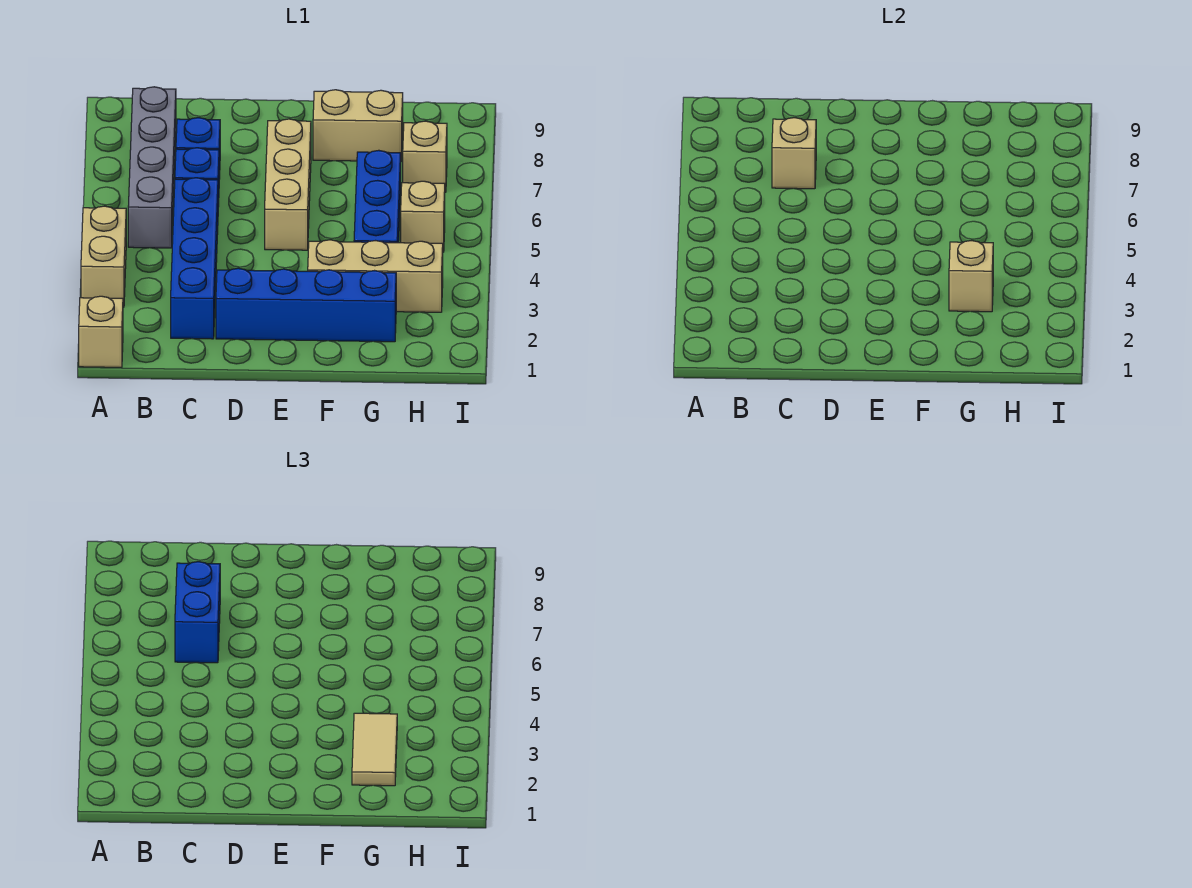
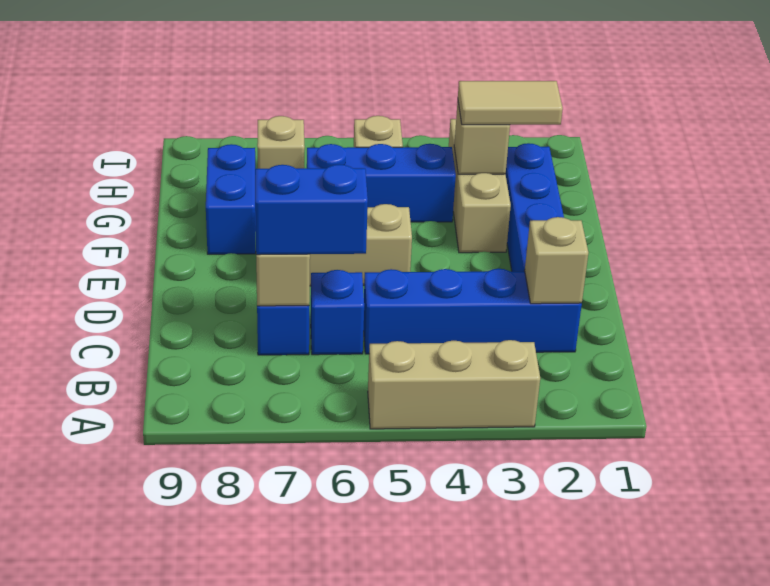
tan brick A1 level 1 -> tan brick C2 level 2
tan brick A3:A4 level 1 -> tan brick A3:A5 level 1
grey brick B5:B8 level 1 -> none
tan brick F8:G8 level 1 -> blue brick F8:G8 level 1

